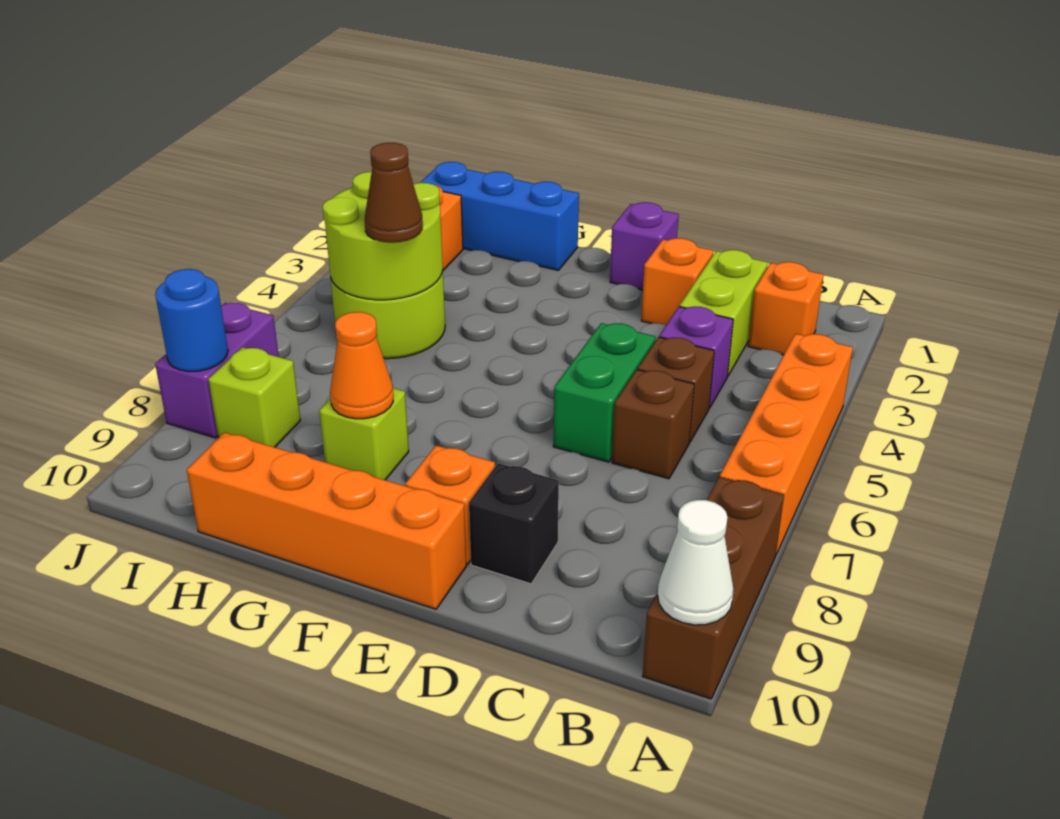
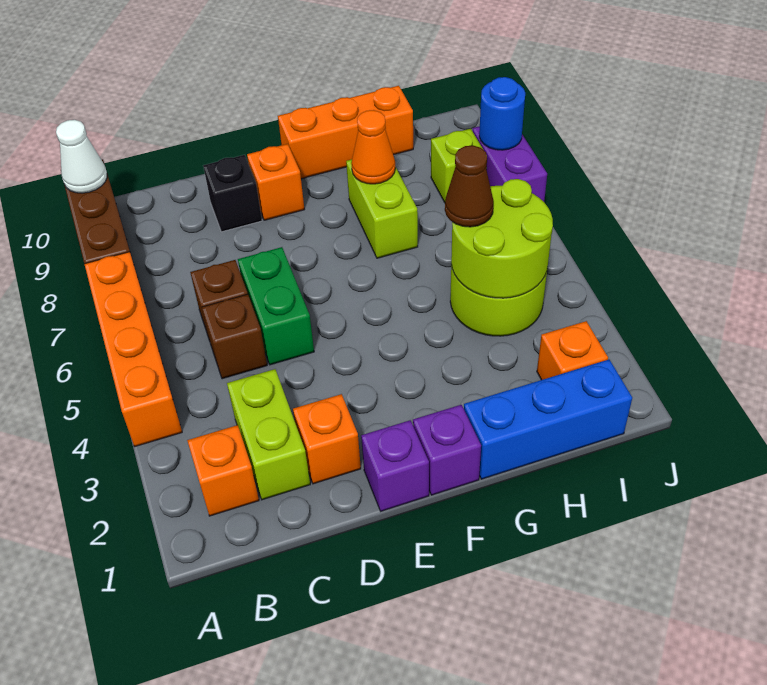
purple brick C4 level 1 -> purple brick F1 level 1
orange brick E10:H10 level 1 -> orange brick F10:H10 level 1
lime brick G8 level 1 -> lime brick G7:G8 level 1

